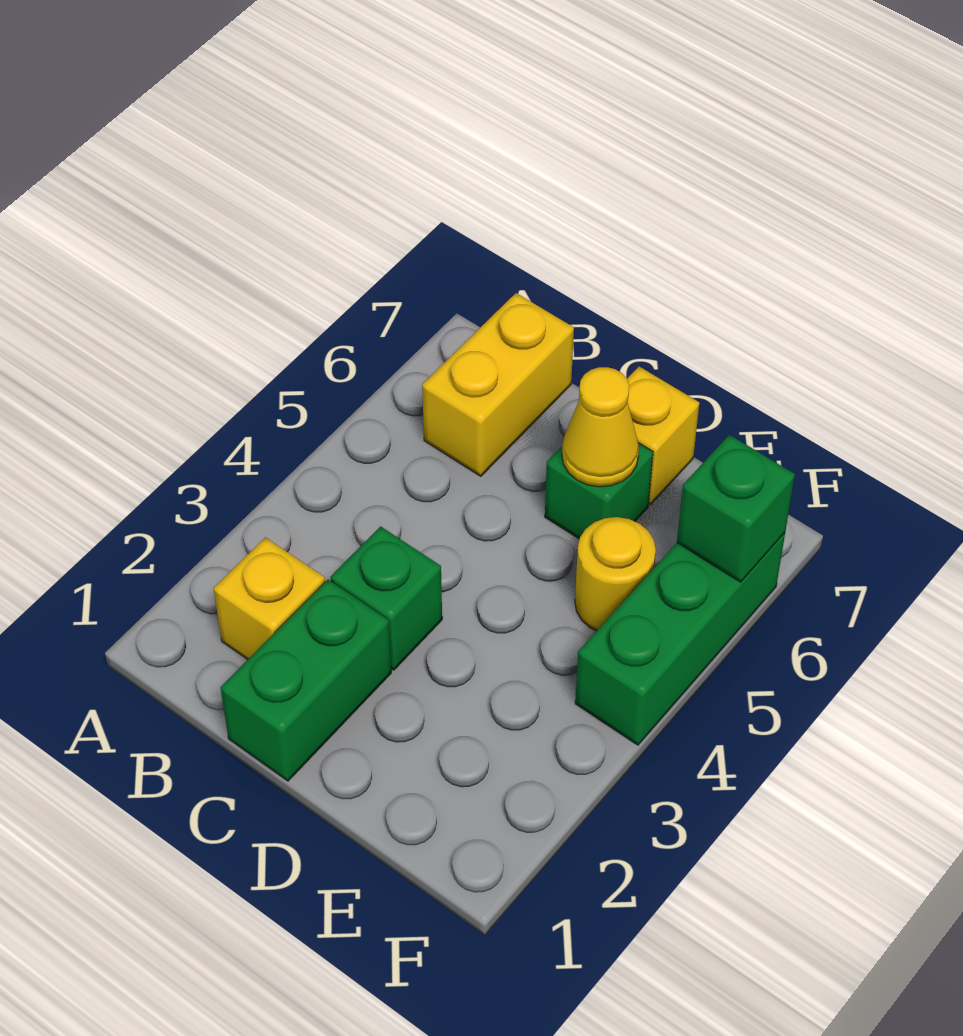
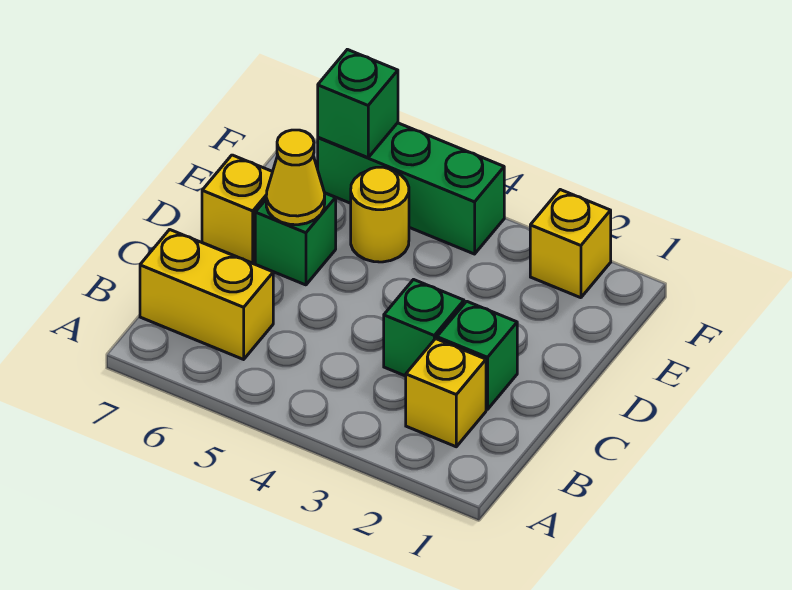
green brick C1:C2 level 1 -> green brick C2 level 1
none -> yellow brick F2 level 1

